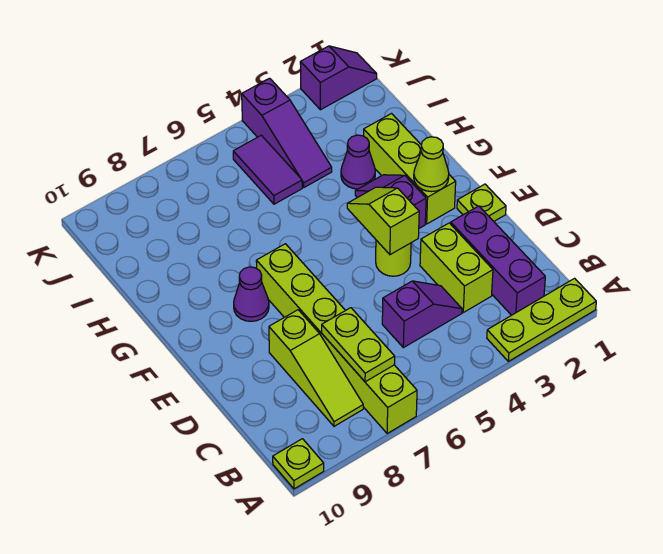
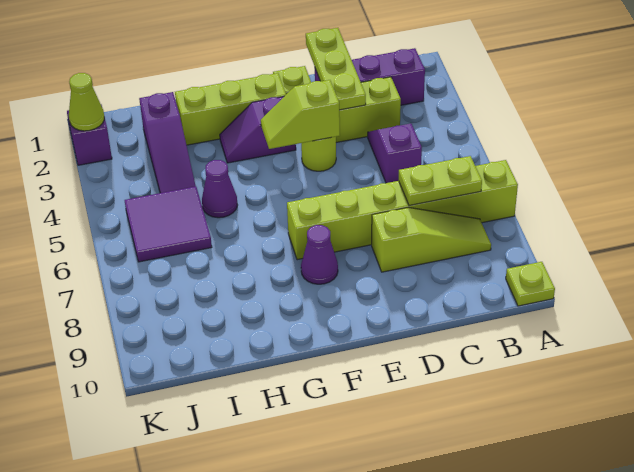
lime plate A1:A3 level 1 -> lime plate D1:D3 level 2
lime cone F2 level 2 -> lime cone K2 level 2
purple cone H3 level 1 -> purple cone H5 level 1
purple slope I4:K4 level 1 top K -> purple slope I2:I4 level 1 top 2
purple tile I5:J5 level 1 -> purple tile I5:J6 level 1

